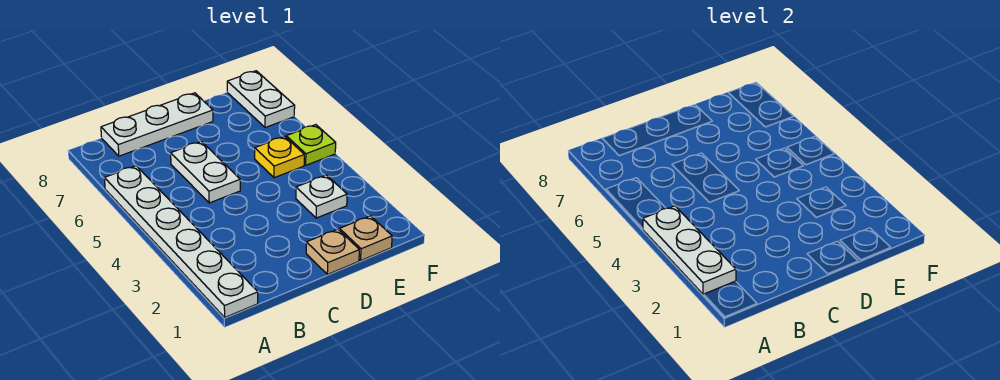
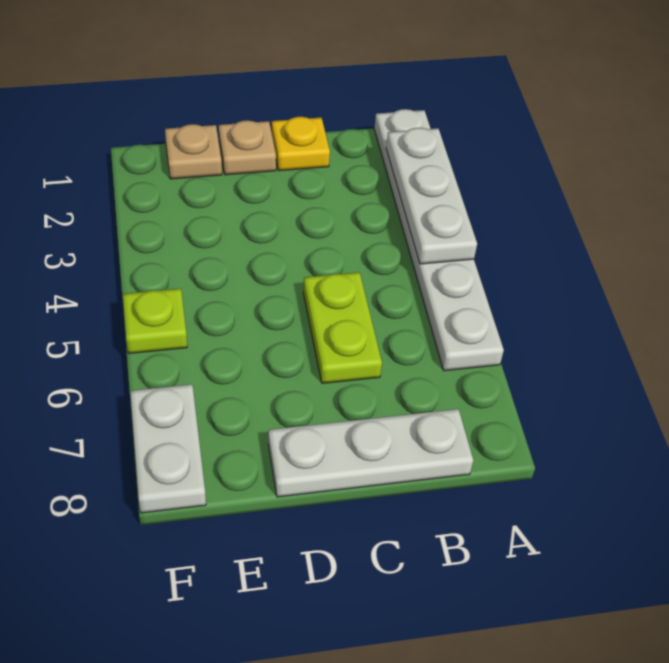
white plate C5:C6 level 1 -> lime plate C5:C6 level 1
white plate E3 level 1 -> none
yellow plate E5 level 1 -> yellow plate C1 level 1

